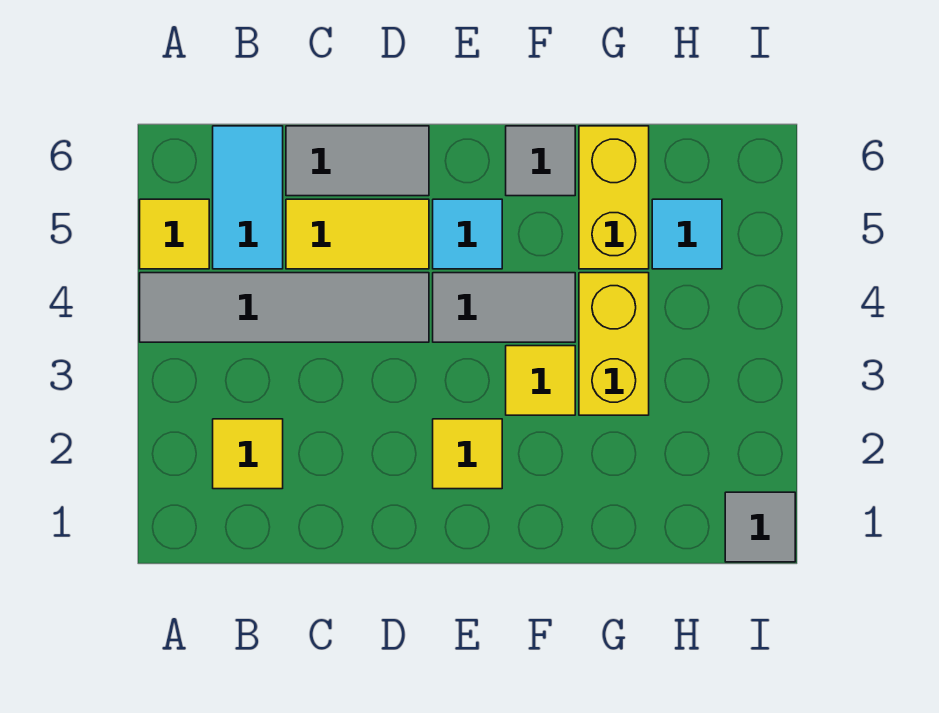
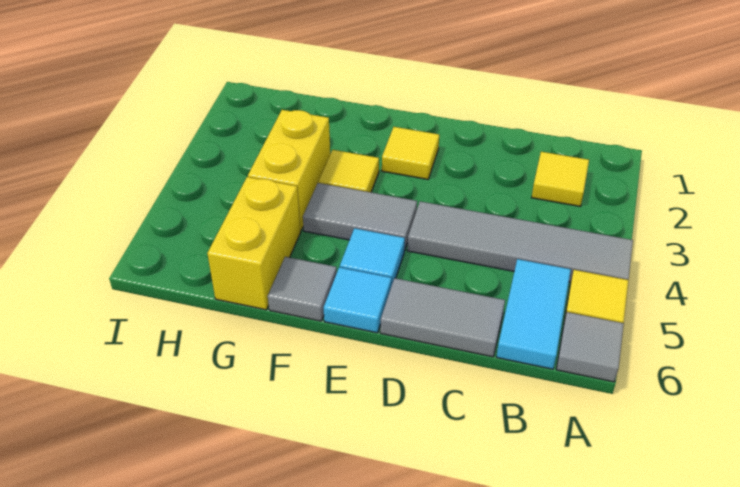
yellow tile C5:D5 level 1 -> none
cyan tile H5 level 1 -> cyan tile E6 level 1
grey tile I1 level 1 -> grey tile A6 level 1

